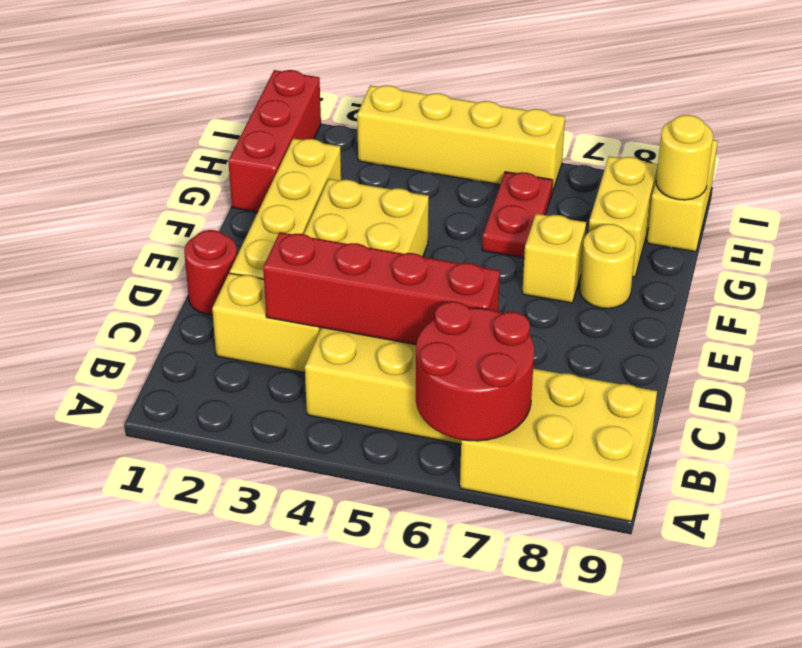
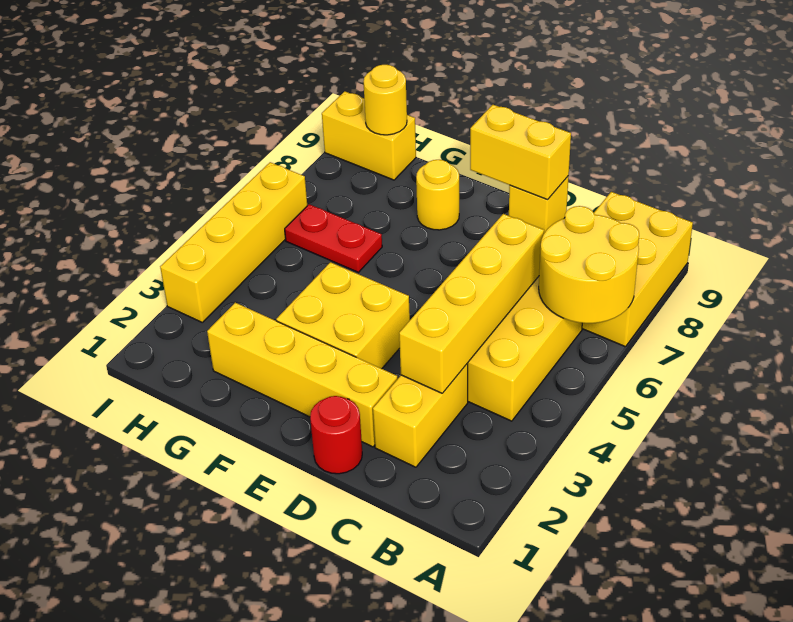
red round brick A6:B7 level 2 -> yellow round brick A6:B7 level 2
red brick C3:C6 level 2 -> yellow brick C3:C6 level 2
yellow brick F7 level 1 -> yellow brick D9 level 1
red brick G1:I1 level 1 -> none
yellow brick G8:H8 level 1 -> yellow brick D9:E9 level 2

